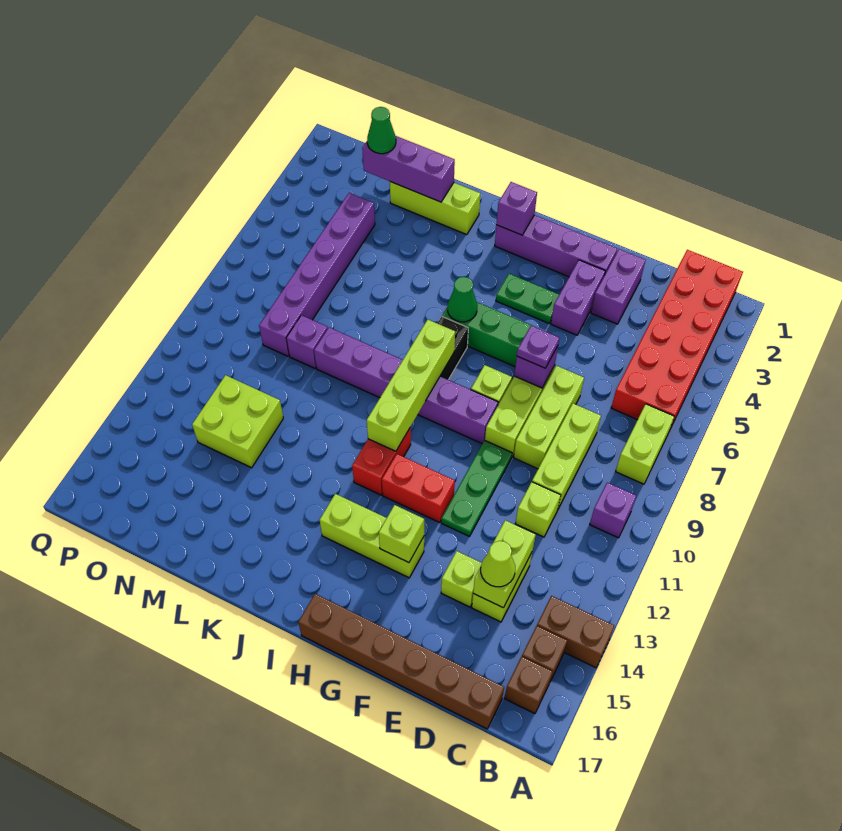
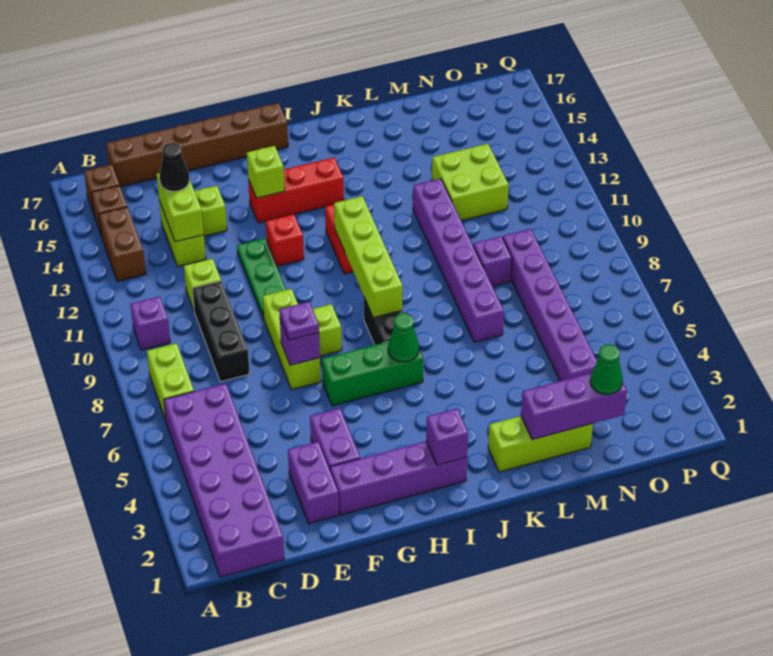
brown brick A14:B14 level 1 -> brown brick B13:B14 level 1
red brick B1:C6 level 1 -> purple brick B1:C6 level 1
lime brick D8:D10 level 1 -> black brick D8:D10 level 1
lime cone D14 level 3 -> black cone D14 level 3
lime brick E7:E9 level 1 -> none
green plate G4:H4 level 1 -> none
purple brick G9:L9 level 1 -> purple brick L7:L12 level 1
red brick G12:H12 level 1 -> red brick G12 level 1
lime brick G14:I14 level 1 -> red brick G14:I14 level 1

